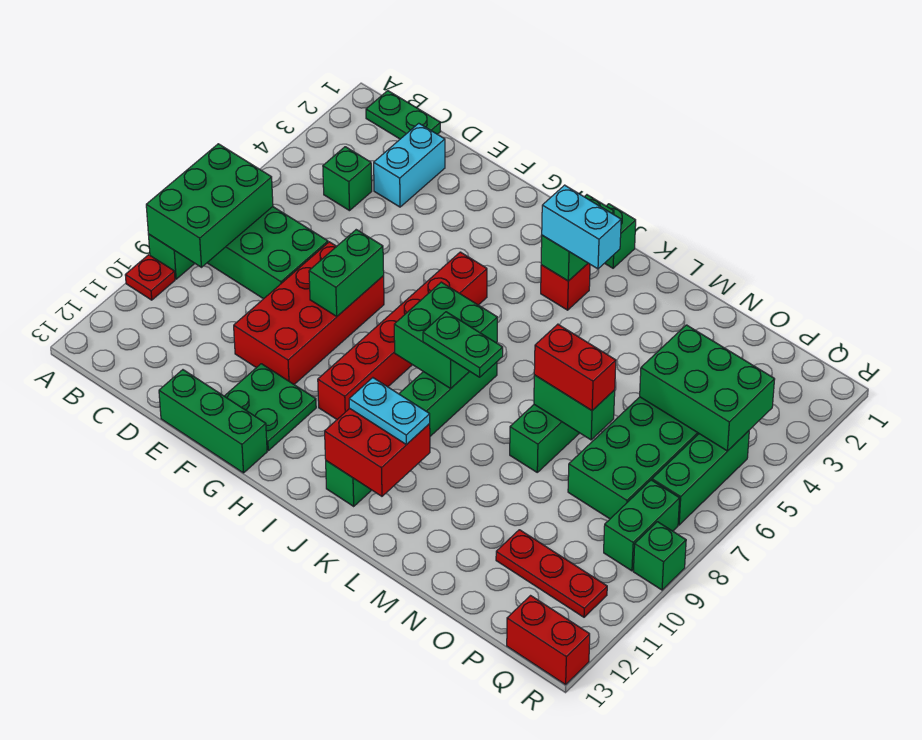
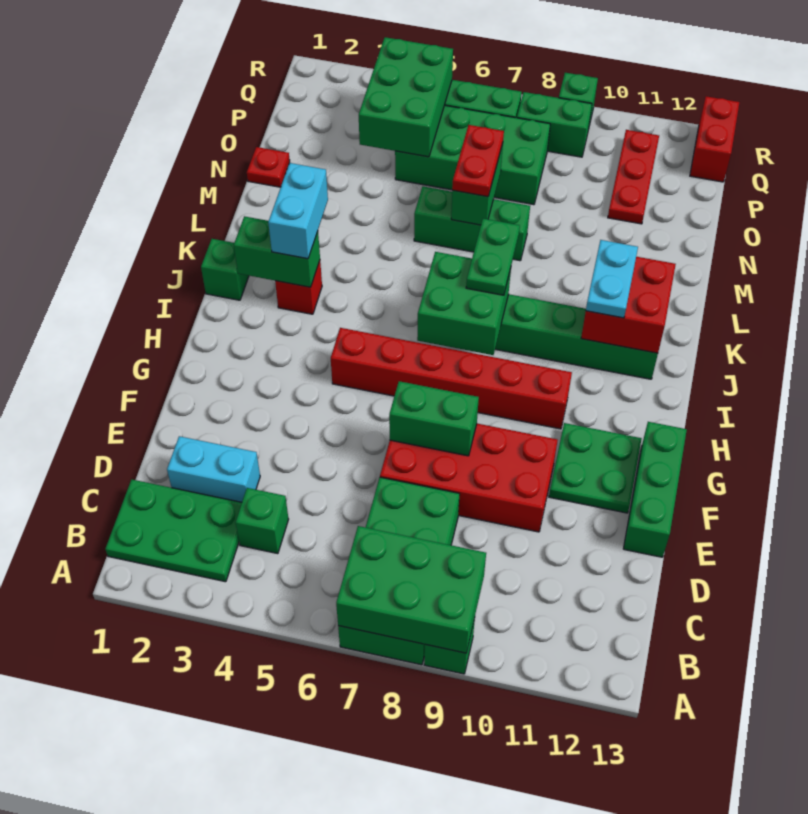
red plate A10 level 1 -> red plate N1 level 1
green plate B1:C1 level 1 -> green plate B1:C3 level 1
red brick M7:N7 level 3 -> red plate M7:N7 level 3

